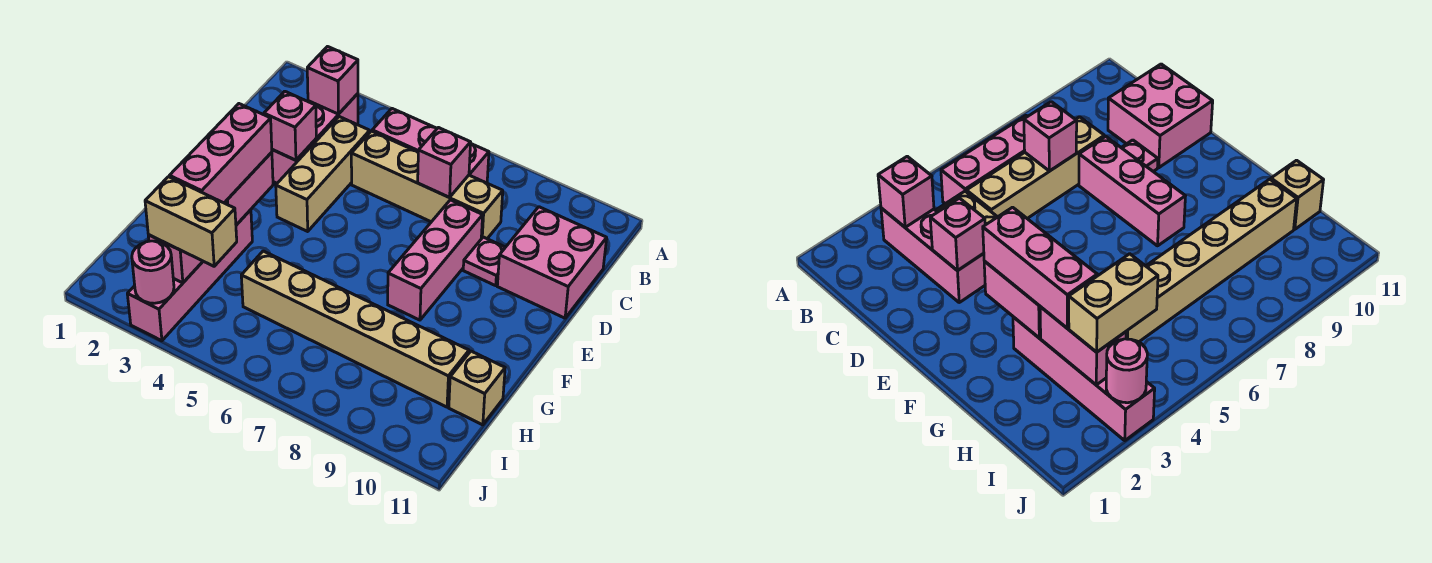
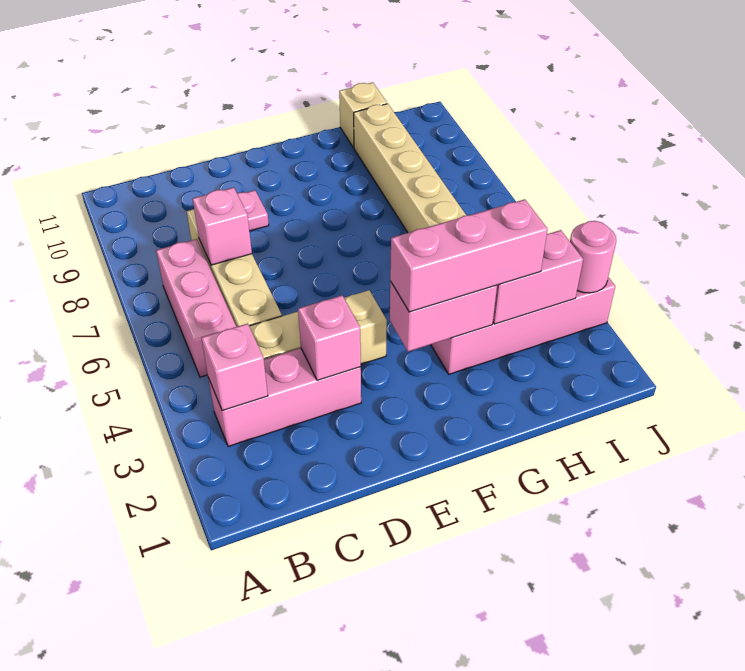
pink brick C10:D11 level 1 -> none
pink brick D8:F8 level 1 -> none
tan brick I3:I4 level 3 -> none

